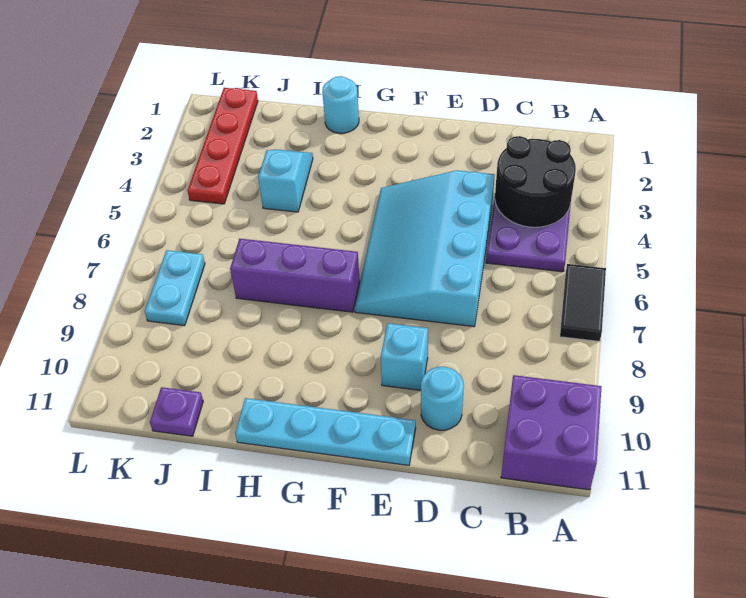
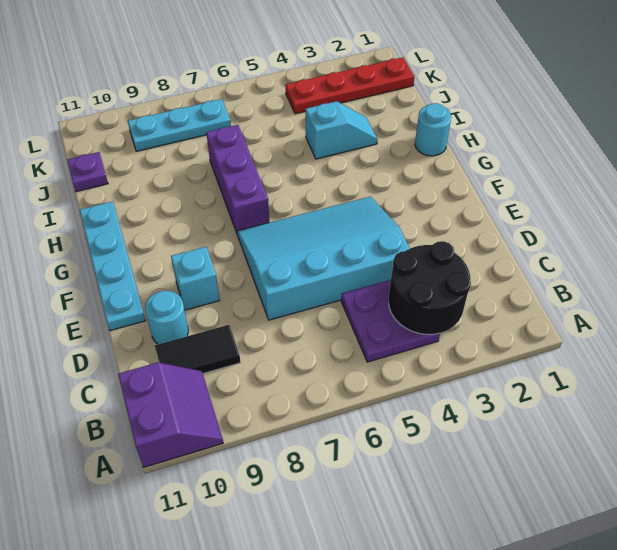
black tile A6:A7 level 1 -> black tile C9:C10 level 1
purple brick A10:B11 level 1 -> purple slope A10:B11 level 1 top 11
cyan plate K7:K8 level 1 -> cyan plate K7:K9 level 1

